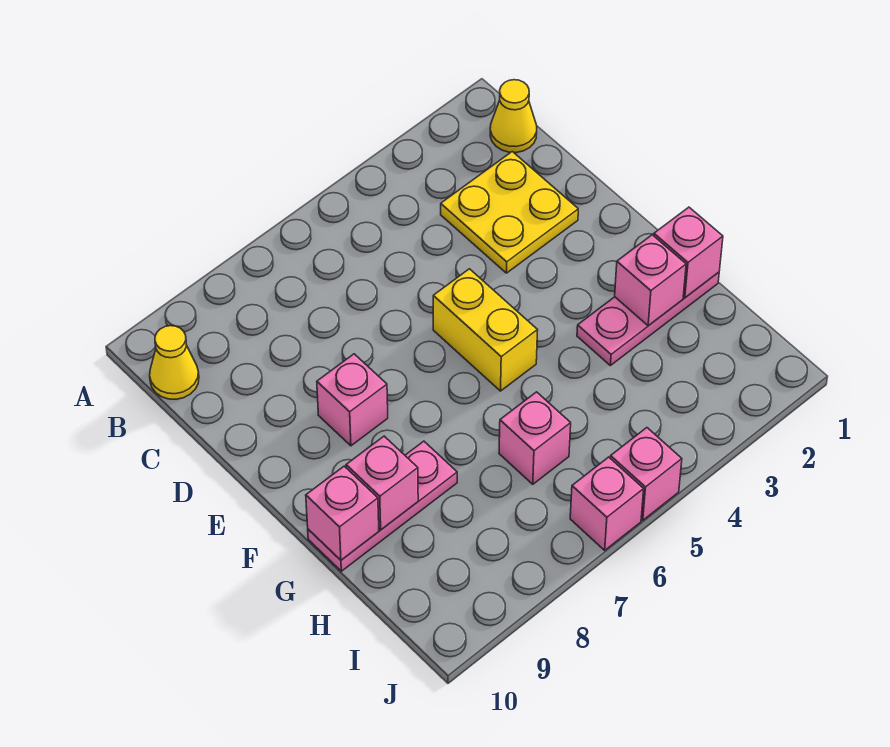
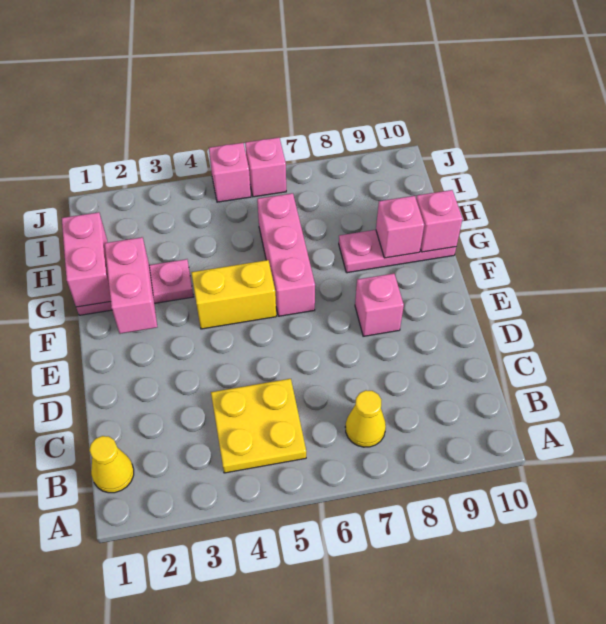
yellow cone B10 level 1 -> yellow cone B7 level 1
yellow plate C2:D3 level 1 -> yellow plate B4:C5 level 1
yellow brick E5:F5 level 1 -> yellow brick F4:F5 level 1
pink brick G1 level 2 -> pink brick G1:H1 level 2
pink brick G2 level 2 -> pink brick F2:G2 level 2
pink brick H6 level 1 -> pink brick F6:H6 level 1

